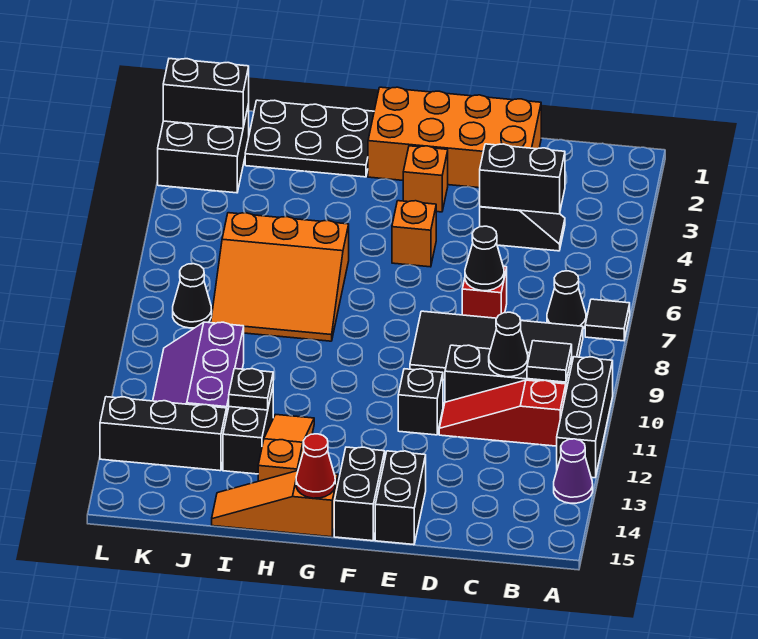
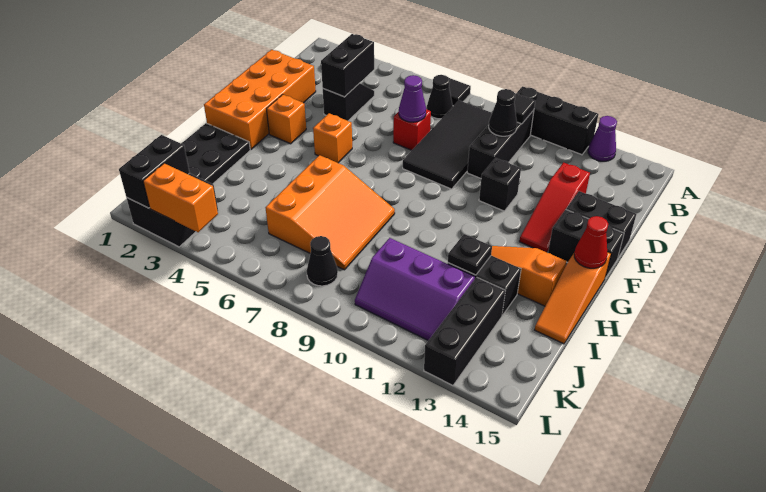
red slope B11:D11 level 1 top B -> red slope D13:F13 level 1 top D
black cone D7 level 2 -> purple cone D7 level 2
none -> orange brick L3:L4 level 2

